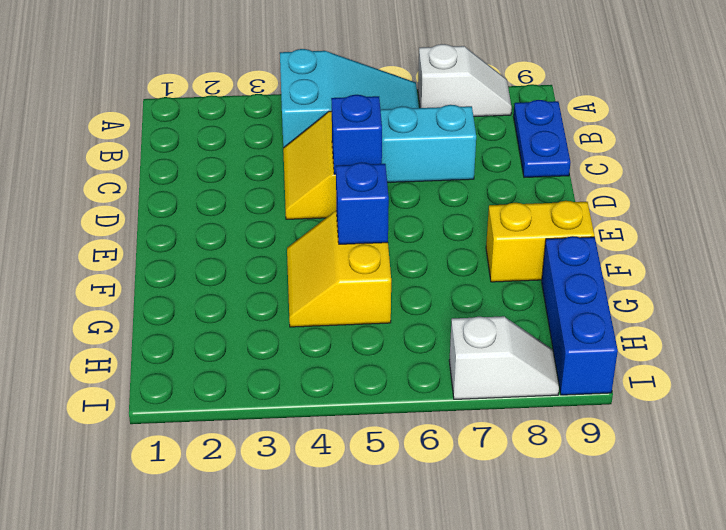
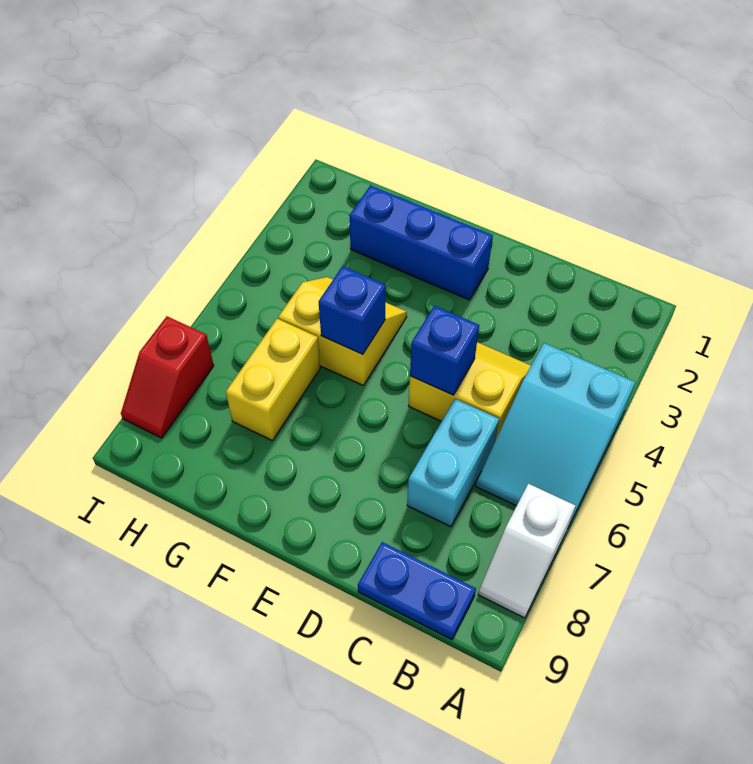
yellow brick F8:F9 level 1 -> yellow brick G6:G7 level 1
blue brick G9:I9 level 1 -> blue brick E2:G2 level 1
white slope I7:I8 level 1 top 7 -> red slope I7:I8 level 1 top 7

